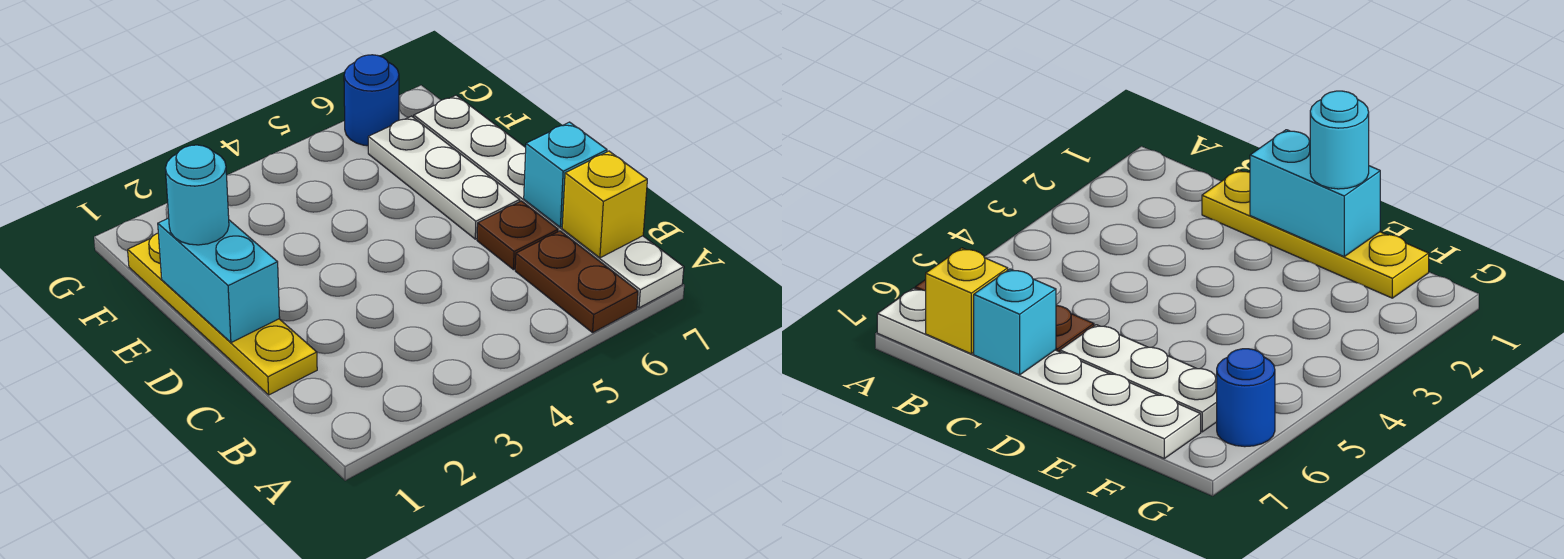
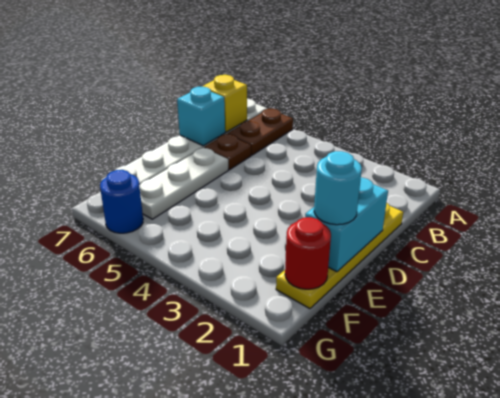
none -> red round brick F1 level 2

